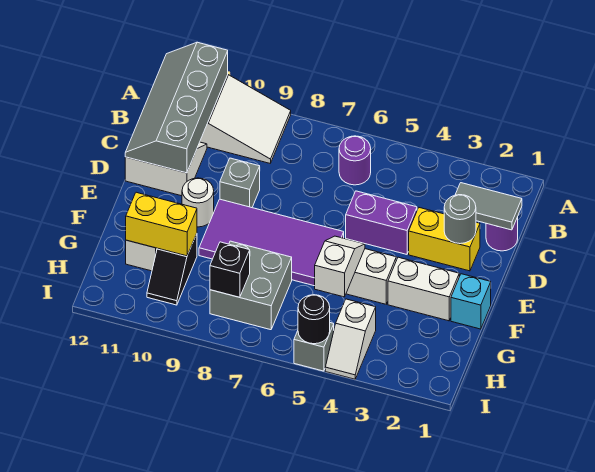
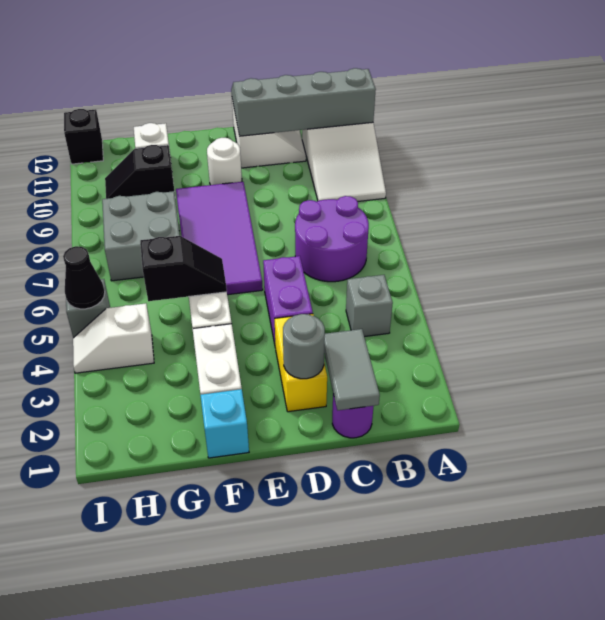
purple round brick B6 level 1 -> purple round brick B6:C7 level 1
grey brick D9 level 1 -> grey brick B4 level 1
white slope F5:G5 level 2 top G -> black slope F5:G5 level 2 top G
yellow brick G10:G11 level 2 -> none
black brick H8 level 2 -> black brick I12 level 1
black round brick I5 level 2 -> black cone I5 level 2

